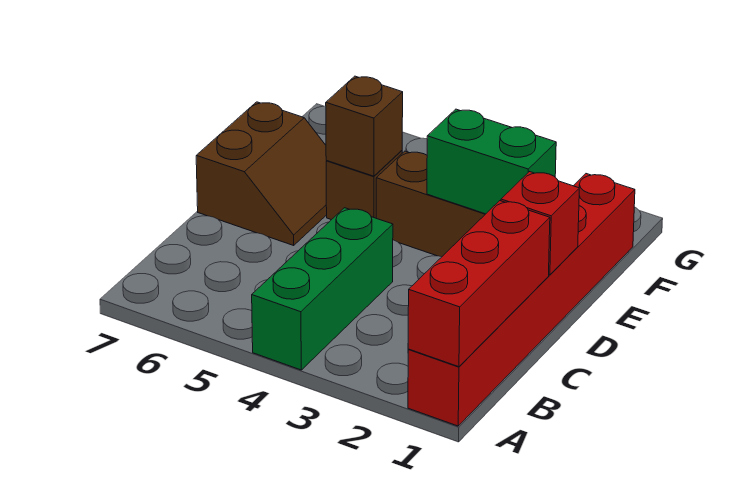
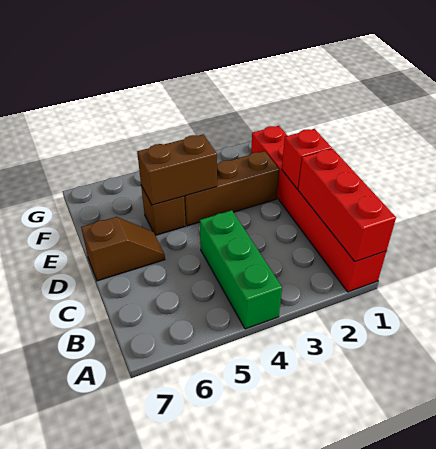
brown slope D6:E7 level 1 top 7 -> brown slope D6:D7 level 1 top 7
green brick E2:E3 level 2 -> none
brown brick E5 level 2 -> brown brick E4:E5 level 2

